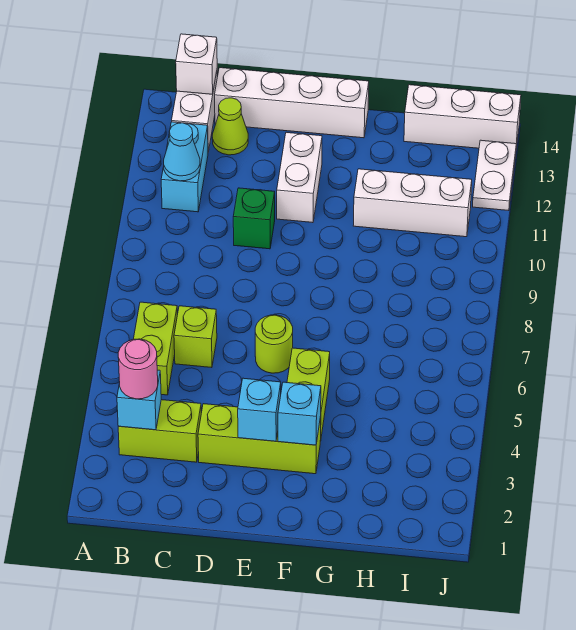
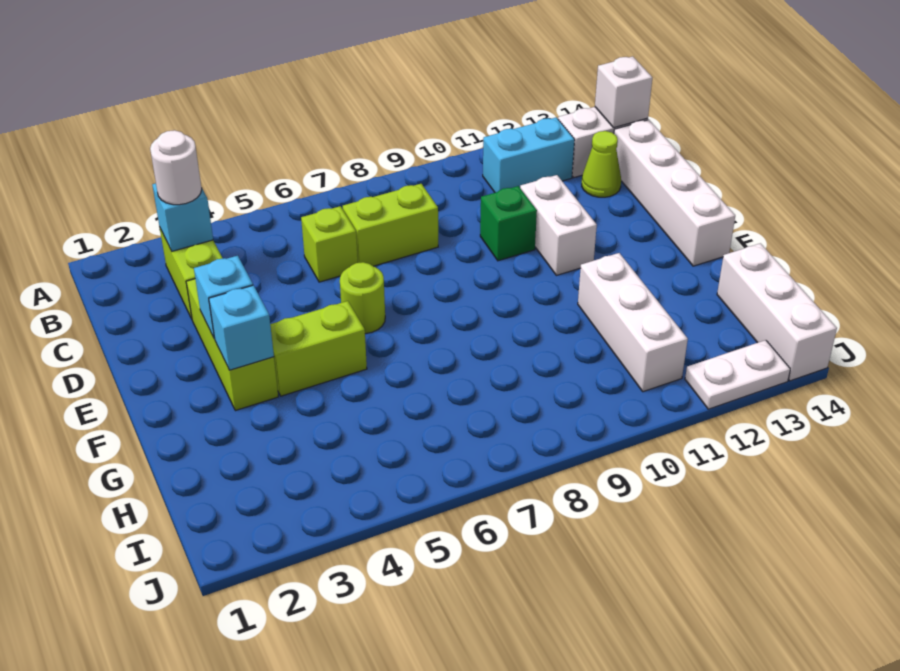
pink round brick B3 level 3 -> white round brick B3 level 3
lime brick B5:B6 level 1 -> lime brick C7:C8 level 1
cyan cone B11 level 2 -> none
white brick E11:E12 level 1 -> white brick D11:E11 level 1

